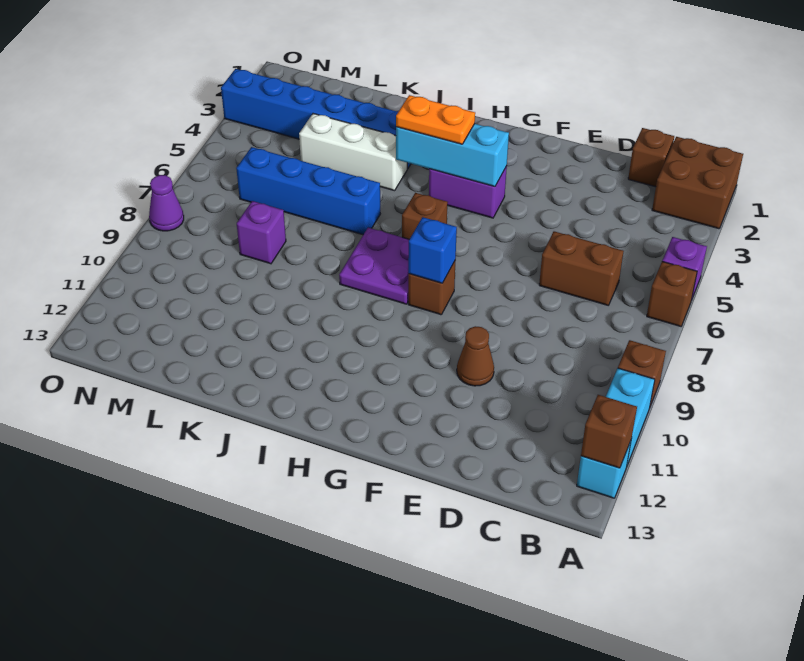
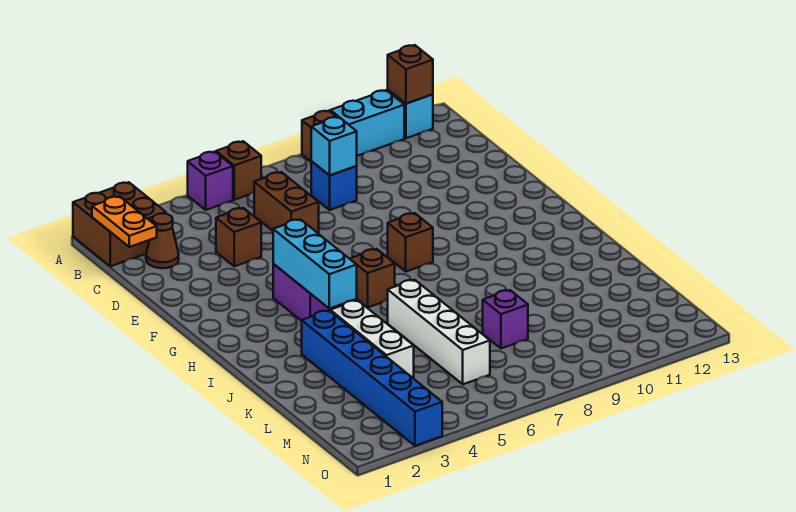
brown brick C1 level 1 -> brown brick D4 level 1
none -> cyan brick C8 level 2
brown cone E10 level 1 -> brown cone C2 level 1
blue brick G8 level 2 -> blue brick C8 level 1
orange plate H4:I4 level 3 -> orange plate B1:C1 level 2
purple plate H7:I8 level 1 -> none
blue brick J6:M6 level 1 -> white brick J6:M6 level 1
purple cone O8 level 1 -> none

